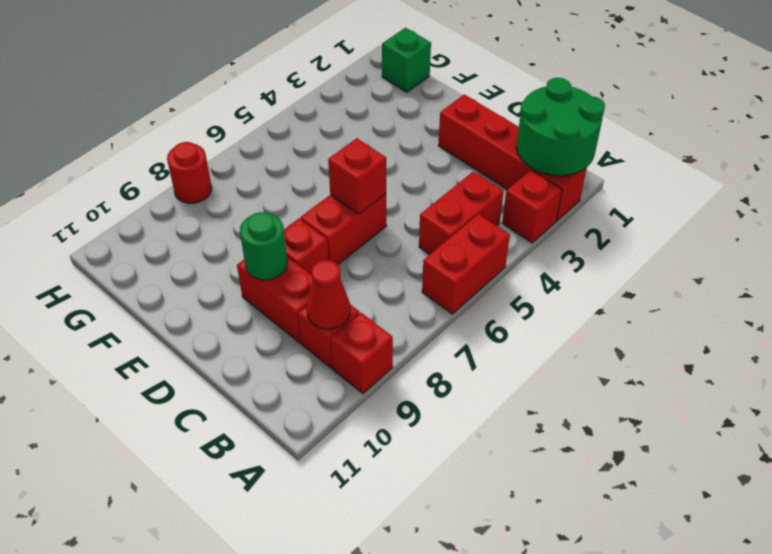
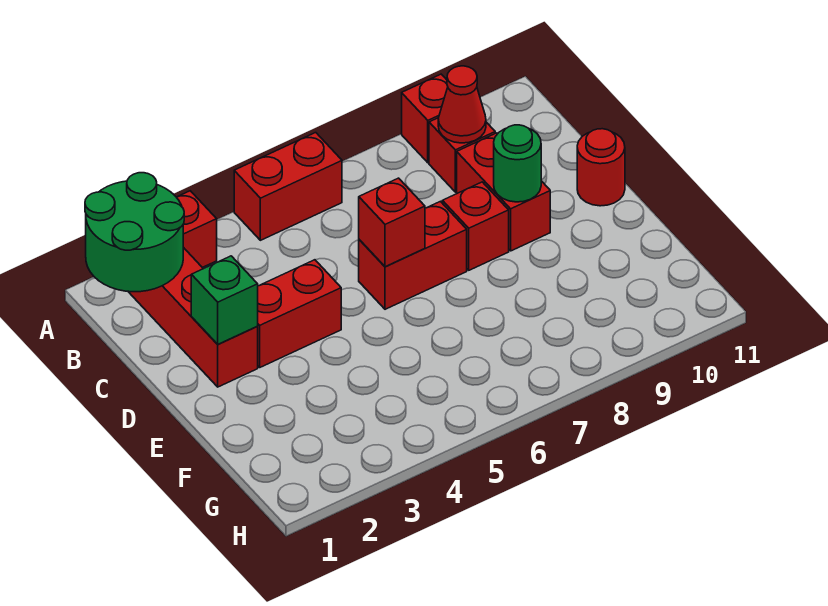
red brick B4:B5 level 1 -> red brick D3:D4 level 1
green brick G1 level 1 -> green brick D2 level 2
red round brick H8 level 1 -> red round brick D11 level 1

